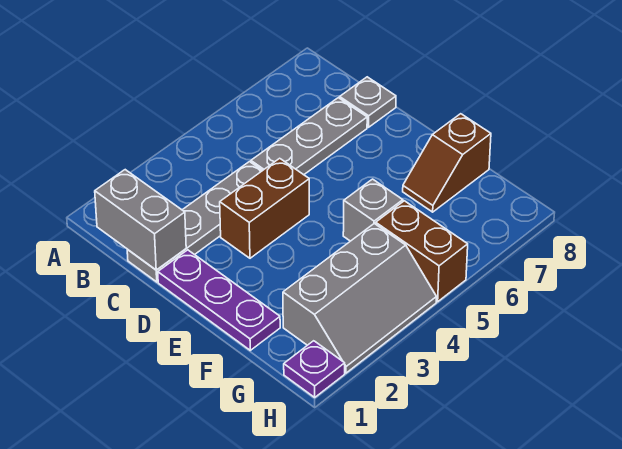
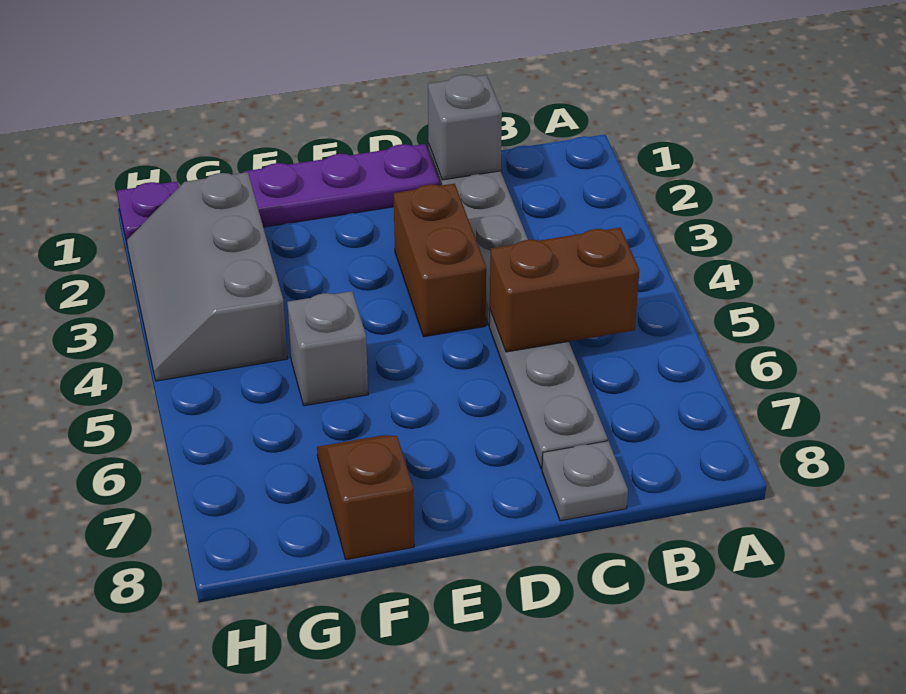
grey brick B1:C1 level 2 -> grey brick C1 level 2
brown brick G5:H5 level 1 -> brown brick B5:C5 level 2

